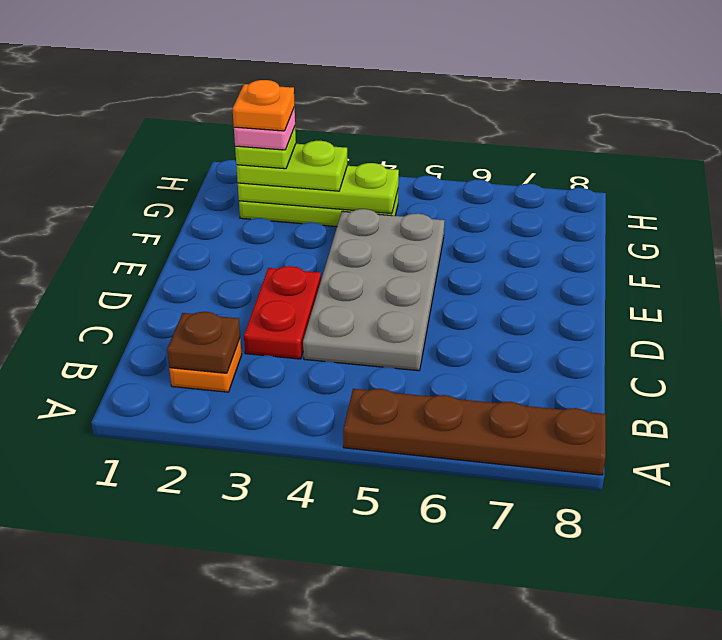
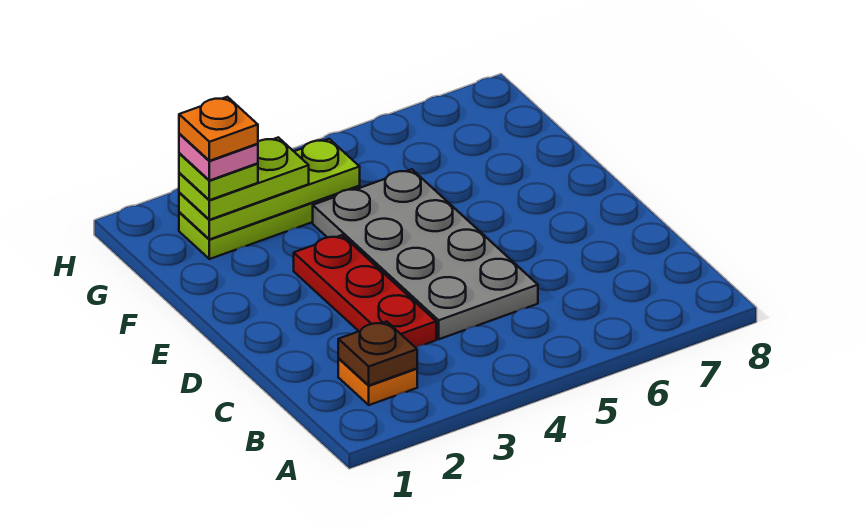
brown plate A5:A8 level 1 -> none
red plate C3:D3 level 1 -> red plate C3:E3 level 1

